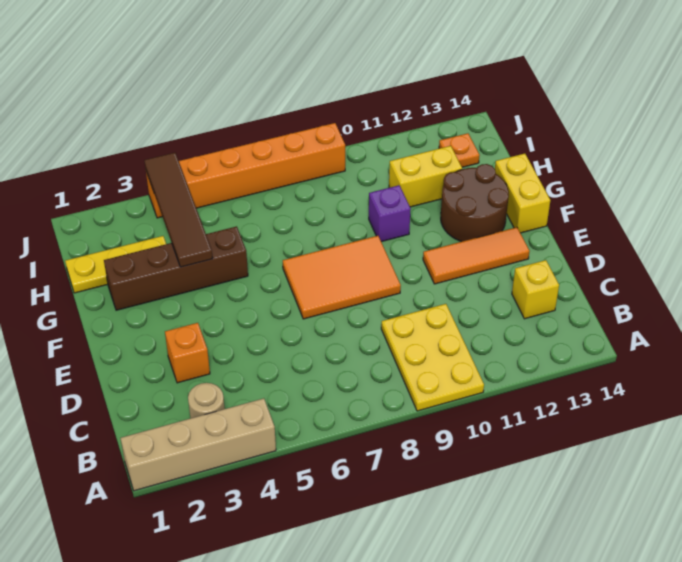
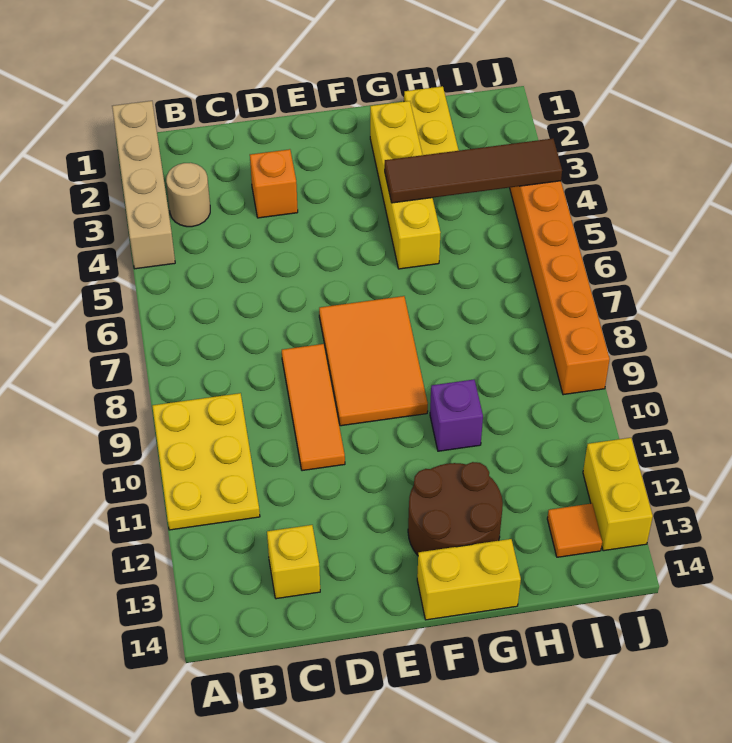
yellow plate A9:C10 level 1 -> yellow plate A9:B11 level 1
orange tile E11:E13 level 1 -> orange tile D8:D10 level 1
brown brick G2:G5 level 1 -> yellow brick G2:G5 level 1
yellow brick H11:H12 level 1 -> yellow brick J12:J13 level 1
orange plate I13 level 1 -> orange tile I13 level 1

